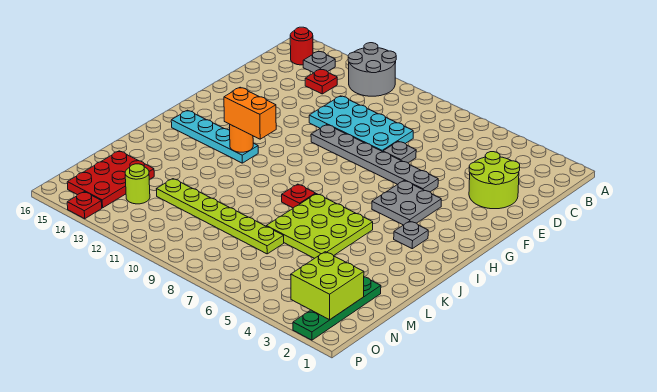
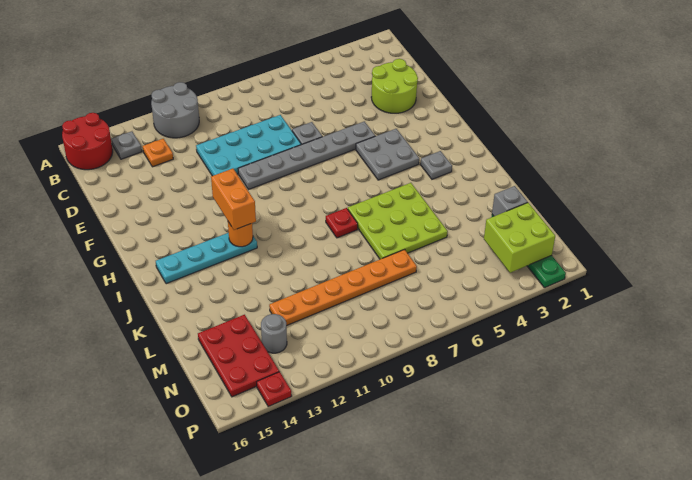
red round brick B15 level 1 -> red round brick A15:B16 level 1
red plate C13 level 1 -> orange plate C13 level 1
orange brick I11:I12 level 3 -> orange brick H12:I12 level 3
none -> grey brick M2 level 2
lime plate M7:M12 level 1 -> orange plate M7:M12 level 1
lime round brick N13 level 1 -> grey round brick N13 level 1

